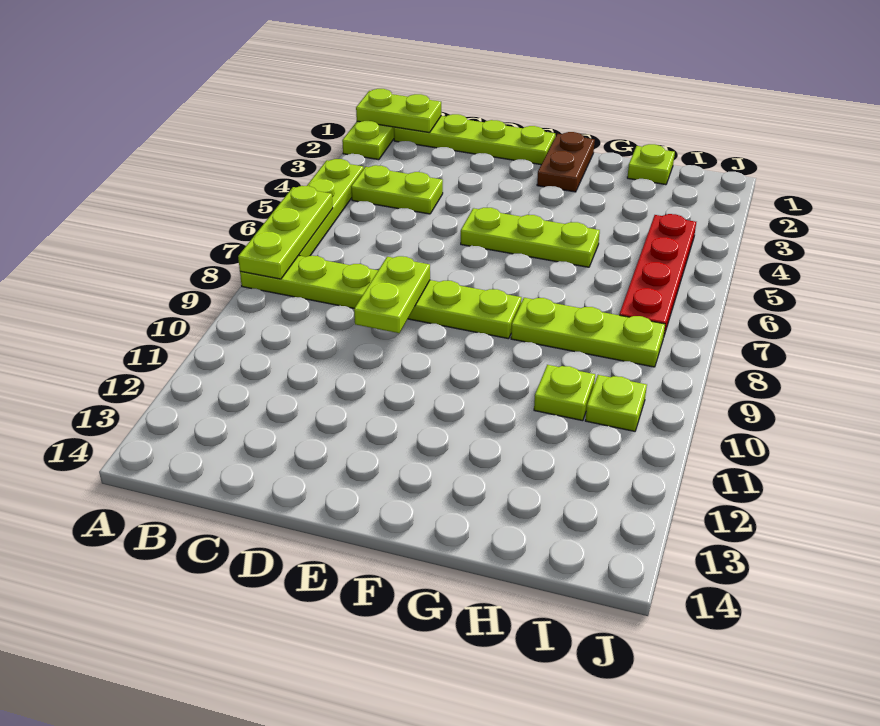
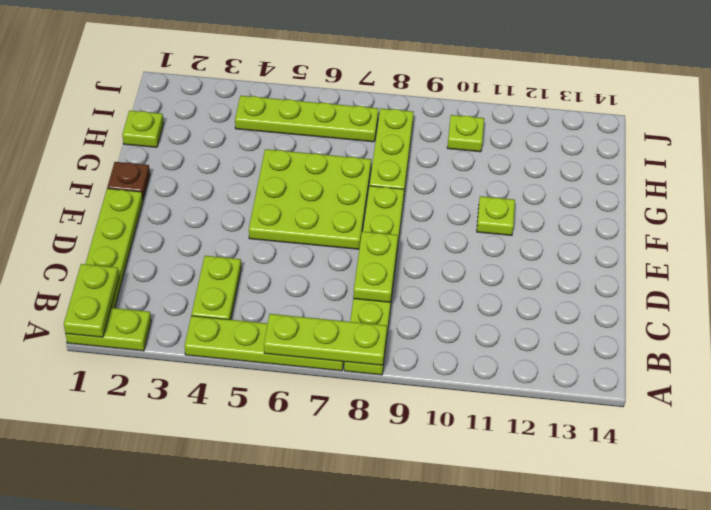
lime plate D8:D9 level 2 -> lime plate C8:D8 level 2
lime plate E5:G5 level 1 -> lime plate E5:G7 level 1
brown plate F1:F2 level 1 -> brown plate F1 level 1
lime plate H10 level 1 -> lime plate F11 level 1
red plate I4:I7 level 1 -> lime plate I4:I7 level 1

